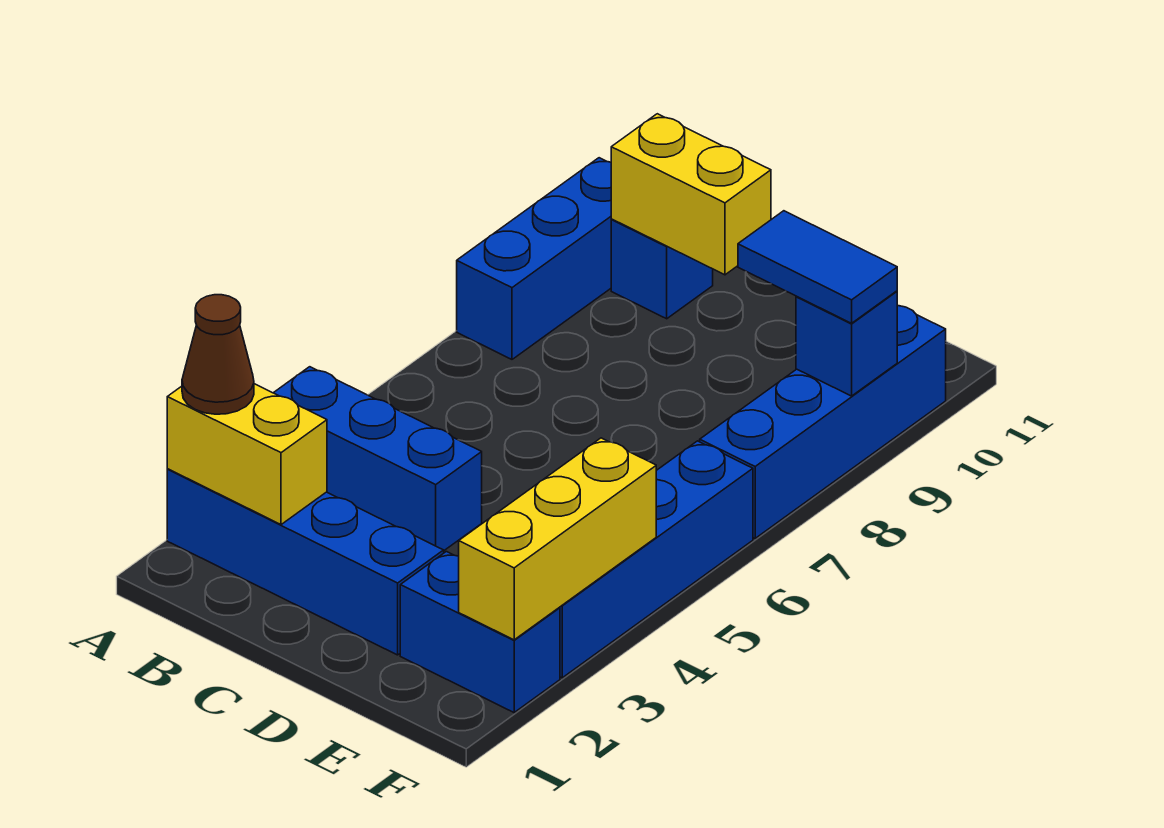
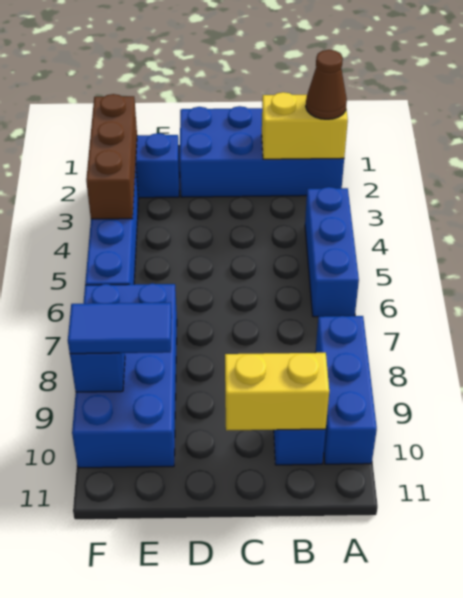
blue brick A2:D2 level 1 -> blue brick A1:D2 level 1
blue brick A4:C4 level 1 -> blue brick A4:A6 level 1
yellow brick F2:F4 level 2 -> brown brick F2:F4 level 2
blue brick F7:F10 level 1 -> blue brick E7:F10 level 1

